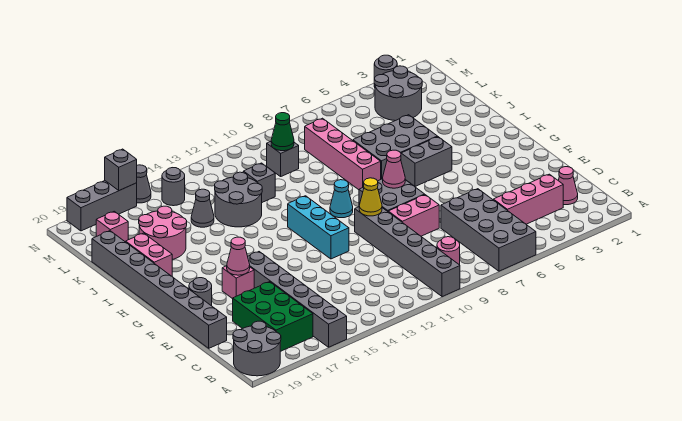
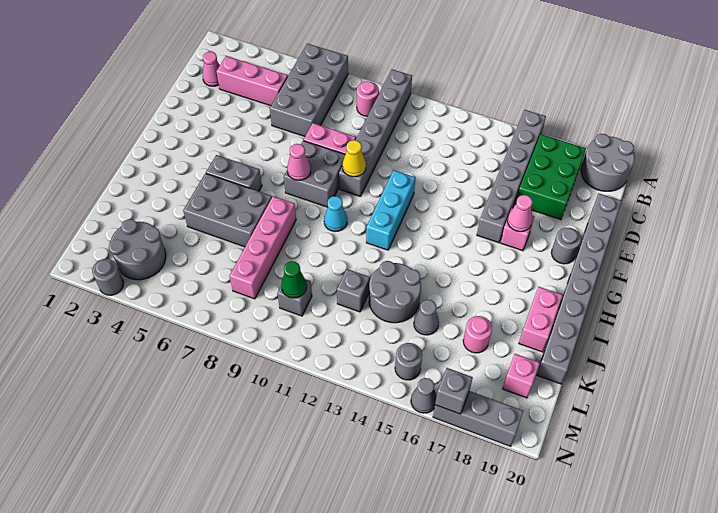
pink round brick J17:K18 level 1 -> pink round brick K17 level 1

